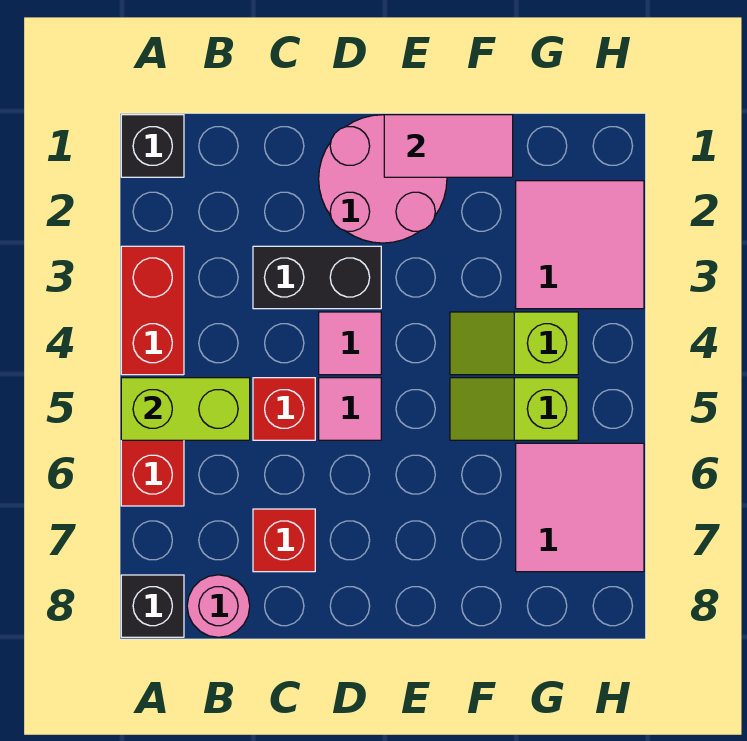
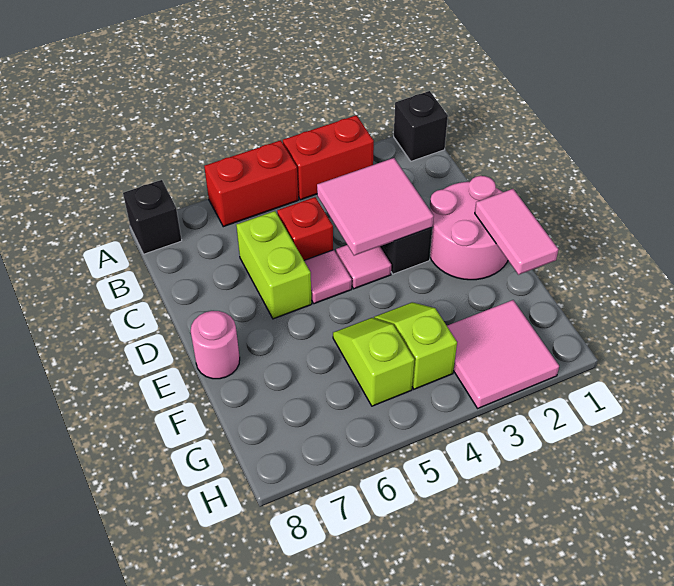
lime brick A5:B5 level 2 -> lime brick C6:D6 level 1
pink round brick B8 level 1 -> pink round brick E8 level 1
red brick C7 level 1 -> none
pink tile G6:H7 level 1 -> pink tile C3:D4 level 2

